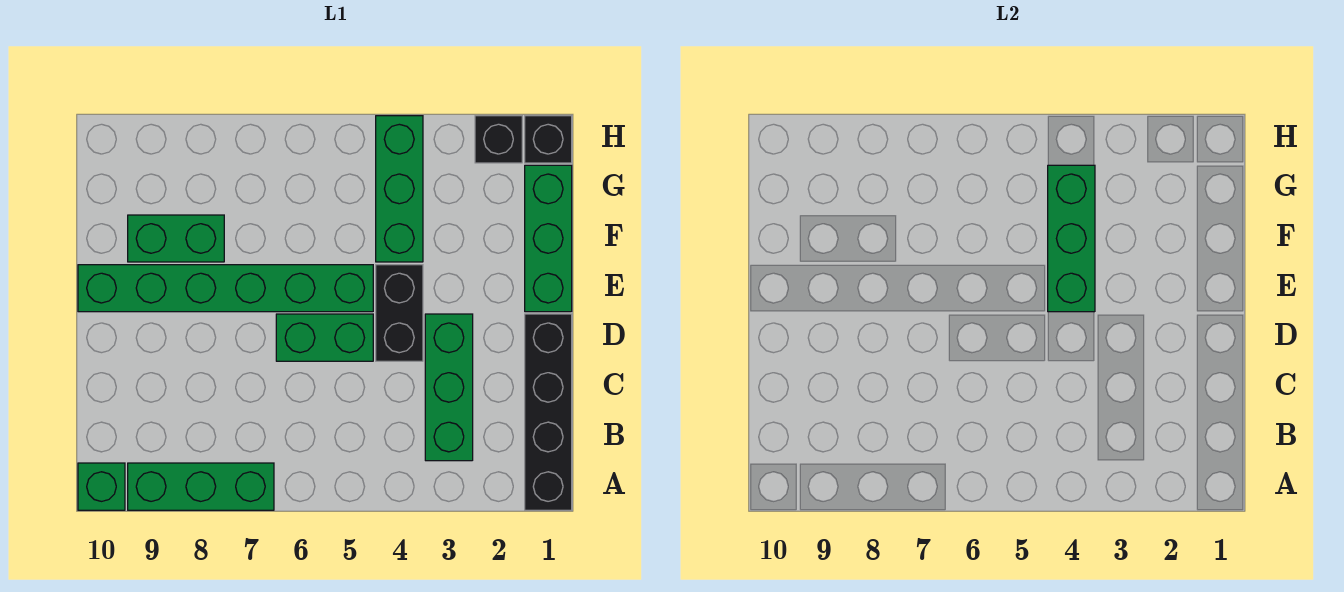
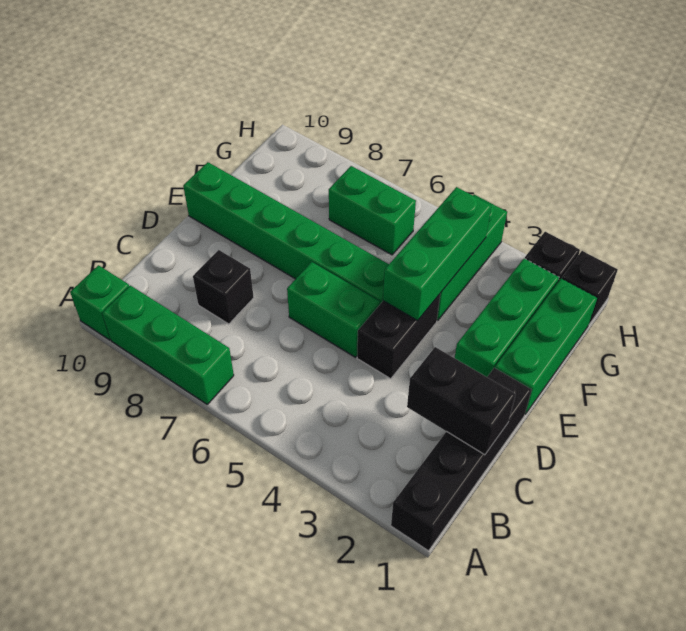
green brick B3:D3 level 1 -> green brick E2:G2 level 1
none -> black brick C1:C2 level 2
none -> black brick C8 level 1
green brick F8:F9 level 1 -> green brick G6:G7 level 1

